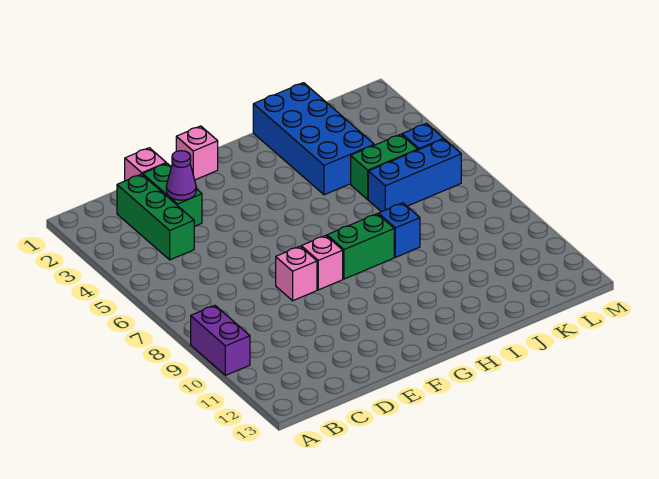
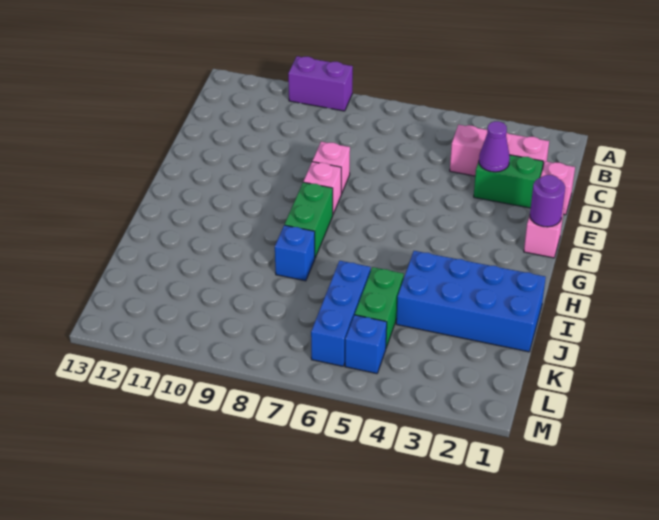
green brick C2:C4 level 1 -> pink brick C2:C4 level 1
none -> purple round brick F1 level 2

